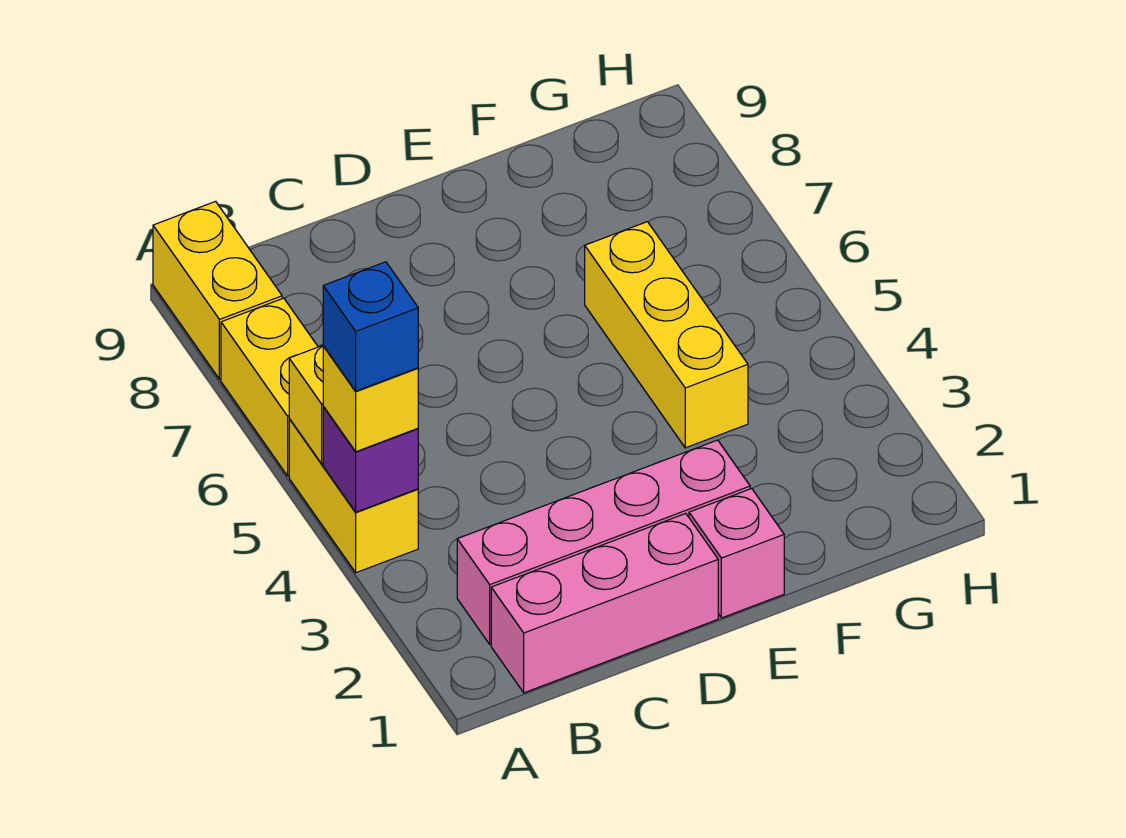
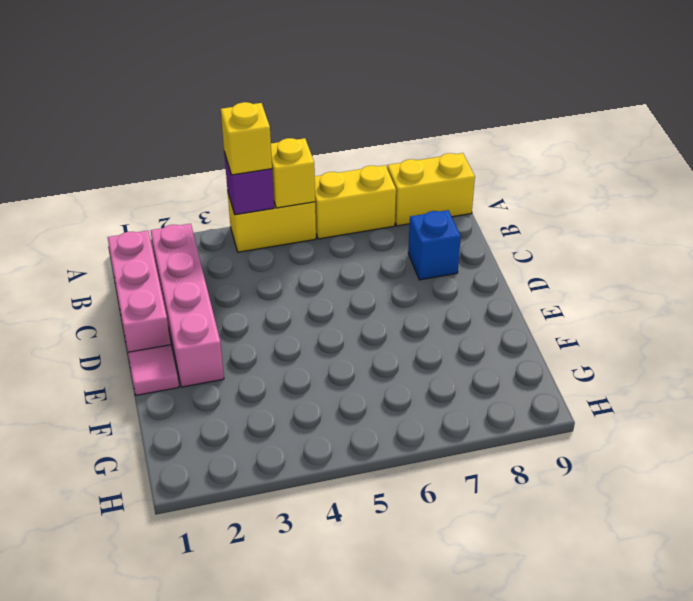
blue brick A4 level 4 -> blue brick C8 level 1
pink brick E1 level 1 -> pink tile E1 level 1
yellow brick F4:F6 level 1 -> none

